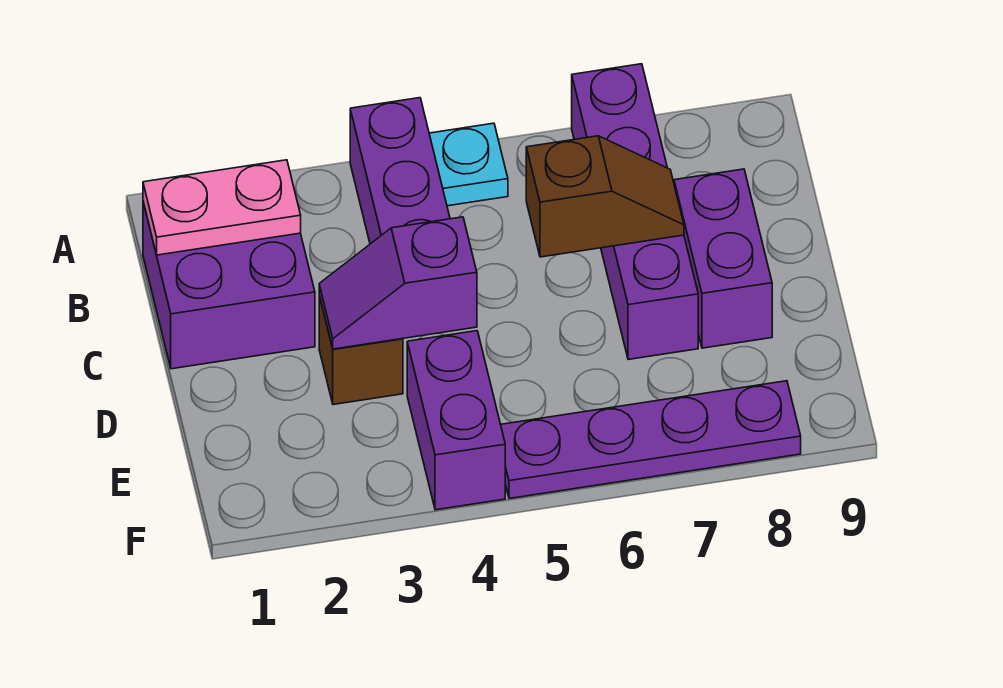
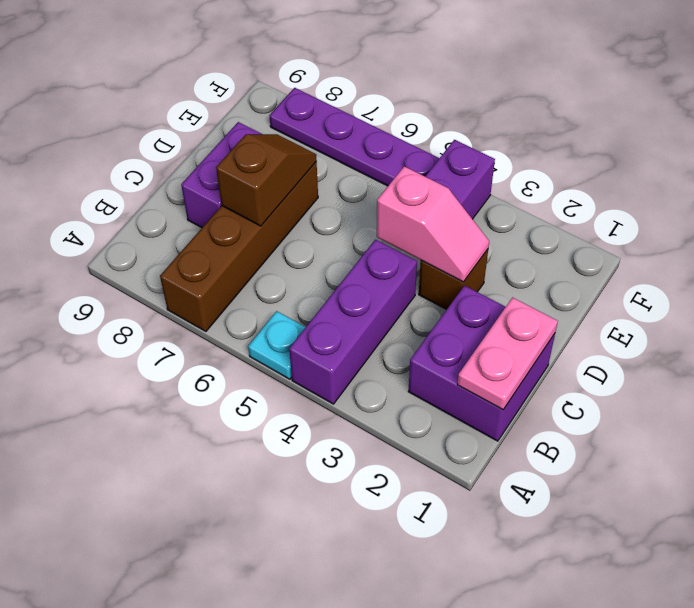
purple brick A7:D7 level 1 -> brown brick A7:D7 level 1
pink plate B1:B2 level 2 -> pink plate B1:C1 level 2
brown slope C6:C7 level 2 top 6 -> brown slope C7:D7 level 2 top C
purple slope D3:D4 level 2 top 4 -> pink slope D3:D4 level 2 top 4

